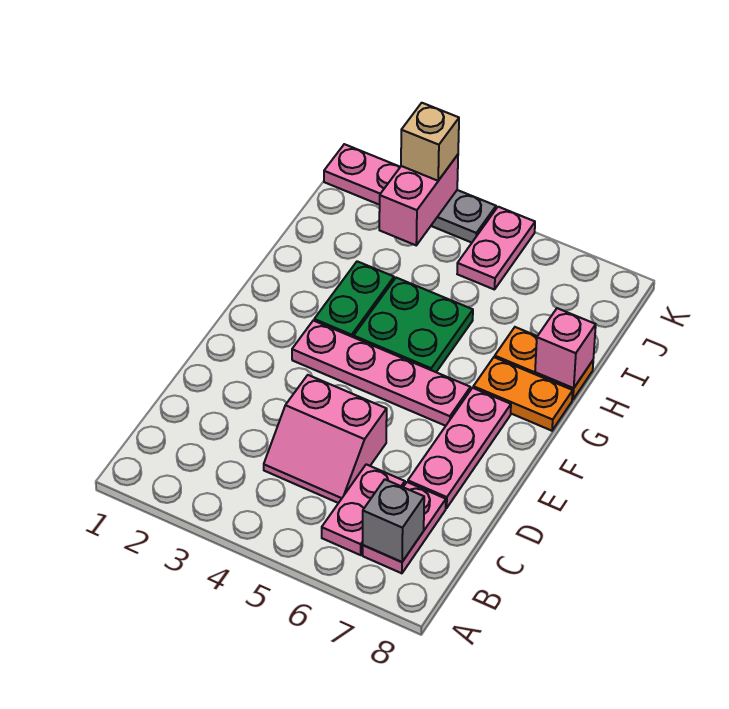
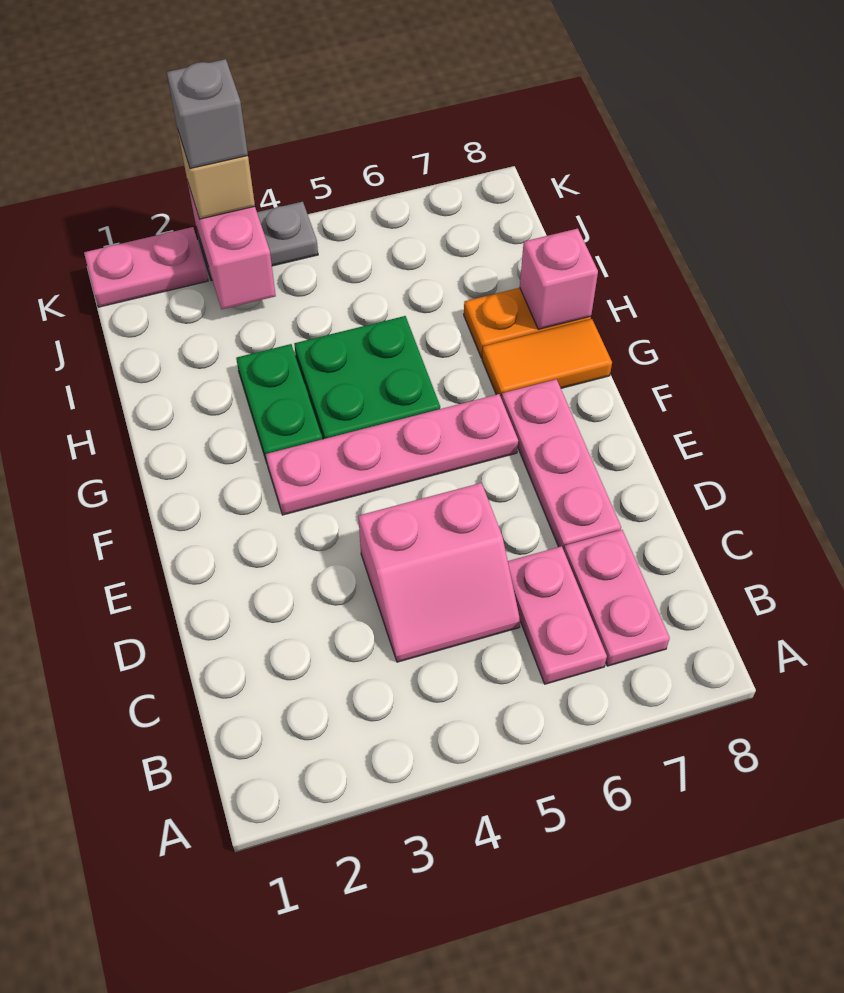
grey brick B7 level 2 -> grey brick K3 level 4
orange plate G7:G8 level 1 -> orange tile G7:G8 level 1
pink plate J5:K5 level 1 -> none

